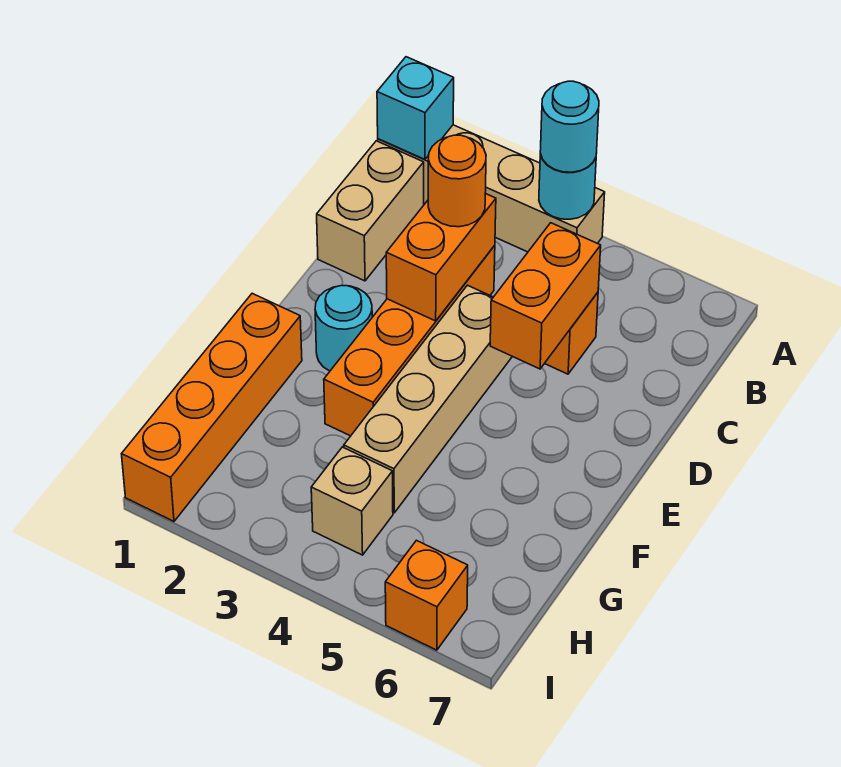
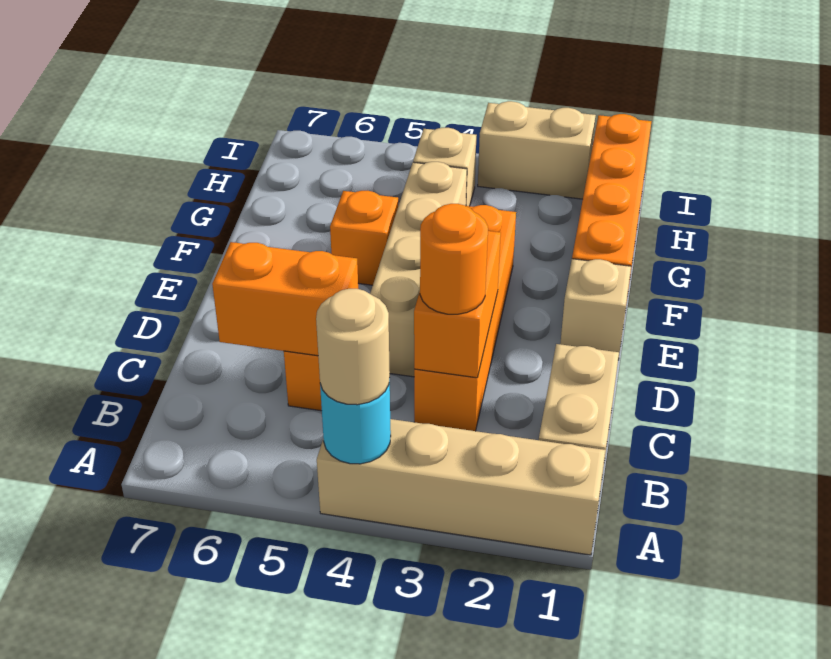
cyan brick A1 level 2 -> none
cyan round brick A4 level 3 -> tan round brick A4 level 3
orange brick C5:D5 level 2 -> orange brick C5:C6 level 2
none -> tan brick E1 level 1
cyan round brick E2 level 1 -> none
none -> tan brick I2:I3 level 1
orange brick I6 level 1 -> orange brick F5 level 1

